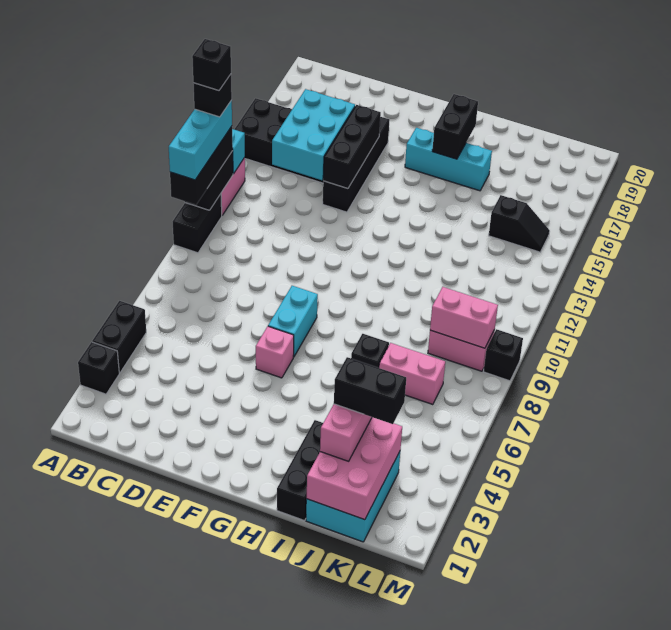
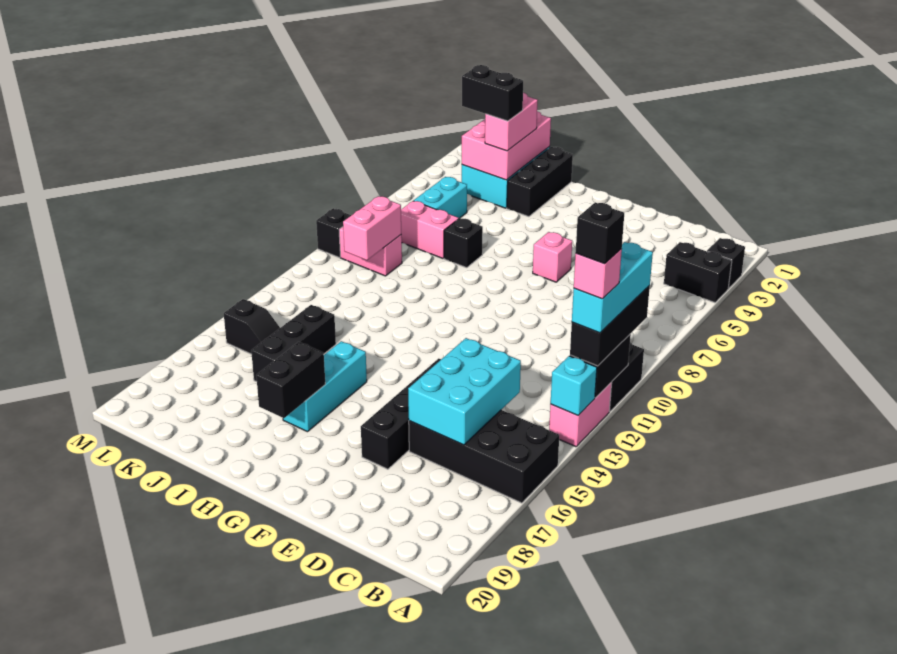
black brick A4:A5 level 1 -> black brick A4:B4 level 1
black brick A12 level 5 -> pink brick A12 level 5
black brick E14:E16 level 2 -> black brick J14:J16 level 1
cyan brick F7:F8 level 1 -> cyan brick K5:K6 level 1
cyan brick G17:I17 level 1 -> cyan brick H15:H17 level 1
pink brick K9:L9 level 2 -> pink brick K9:K10 level 2
black slope K15:L15 level 1 top K -> black slope K15:L15 level 1 top L

